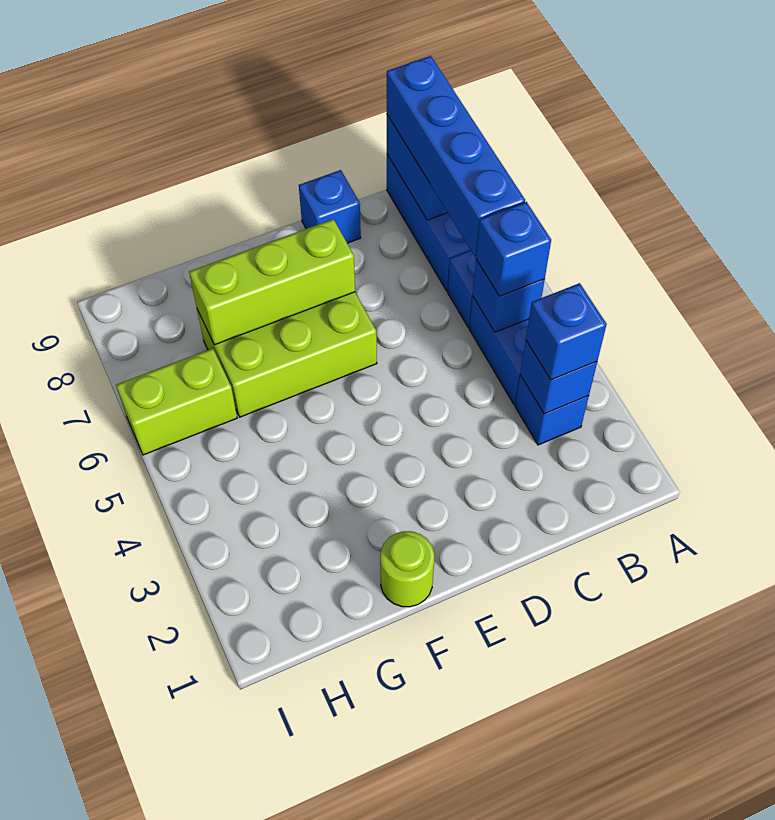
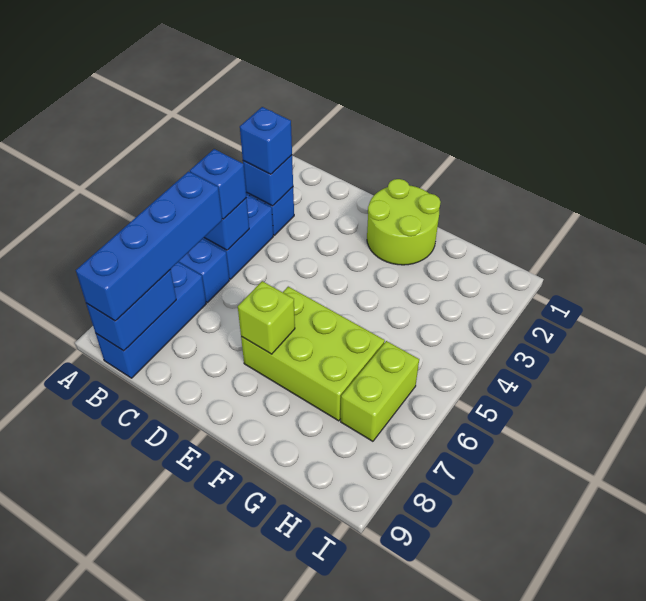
blue brick D9 level 1 -> none
lime brick E7:G7 level 2 -> lime brick E7 level 2
lime round brick F1 level 1 -> lime round brick E1:F2 level 1
lime brick H6:I6 level 1 -> lime brick H6:H7 level 1

